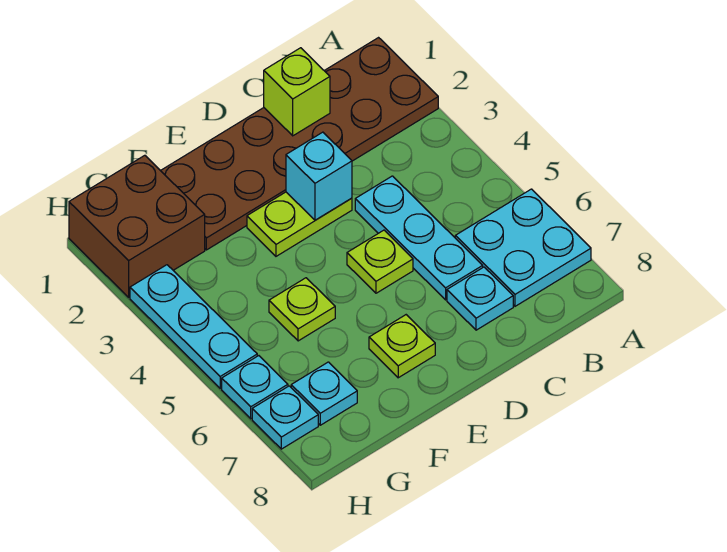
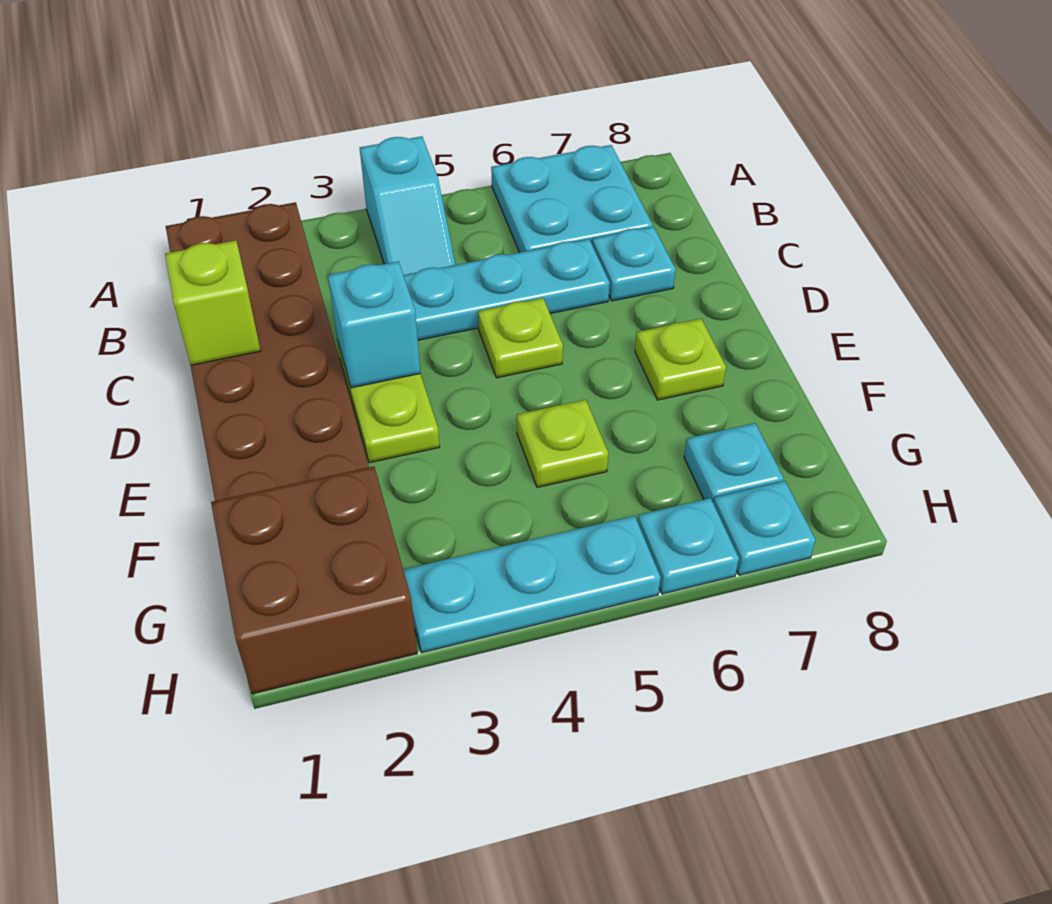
none -> cyan slope A4:B4 level 1 top A

